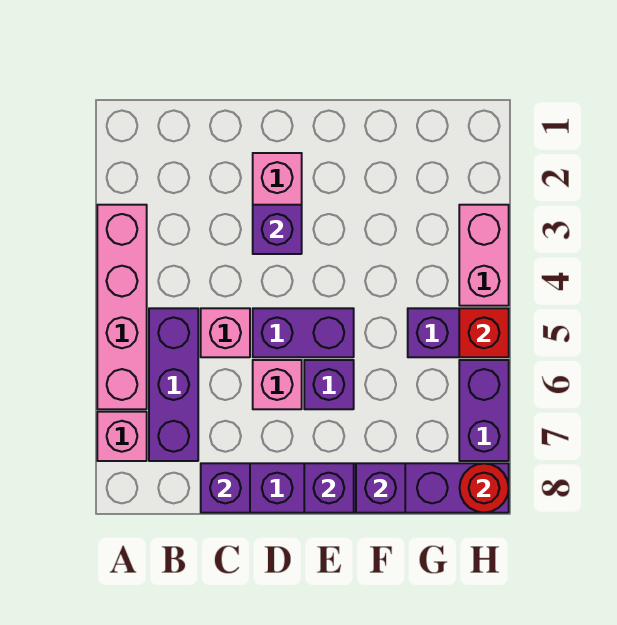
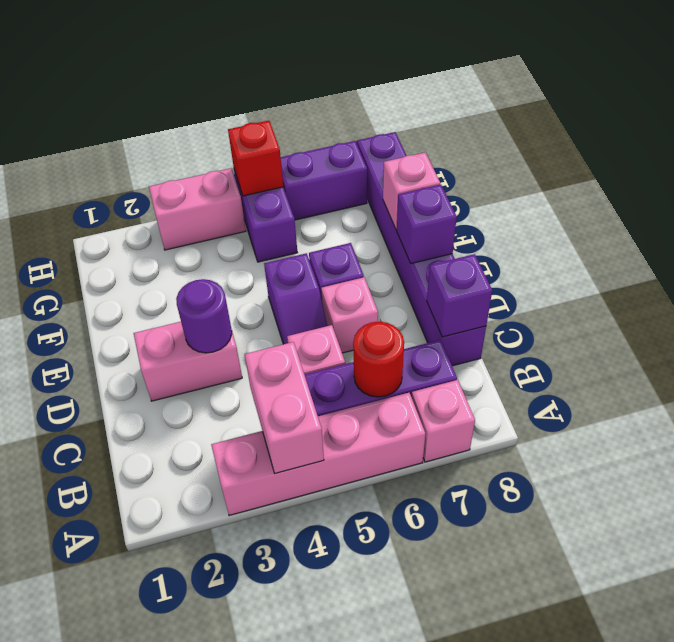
none -> pink brick A4:B4 level 2
purple brick D3 level 2 -> purple round brick D3 level 2
purple brick D5:E5 level 1 -> purple slope D5:E5 level 1 top E
purple brick F8 level 2 -> pink brick F8 level 2
red round brick H8 level 2 -> red round brick B6 level 2

